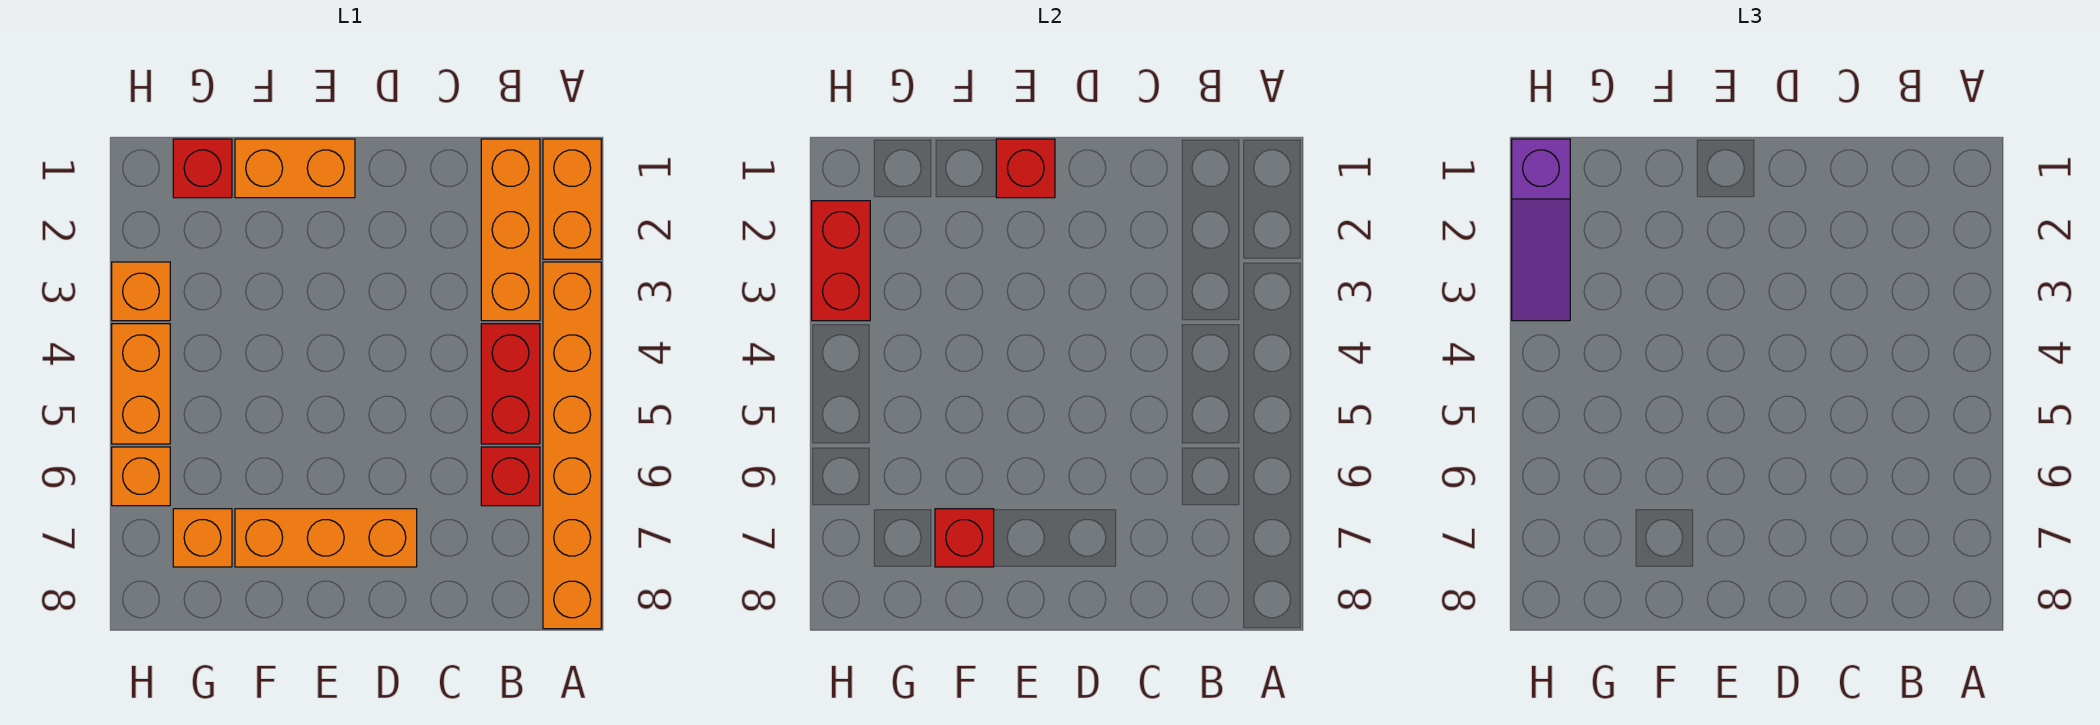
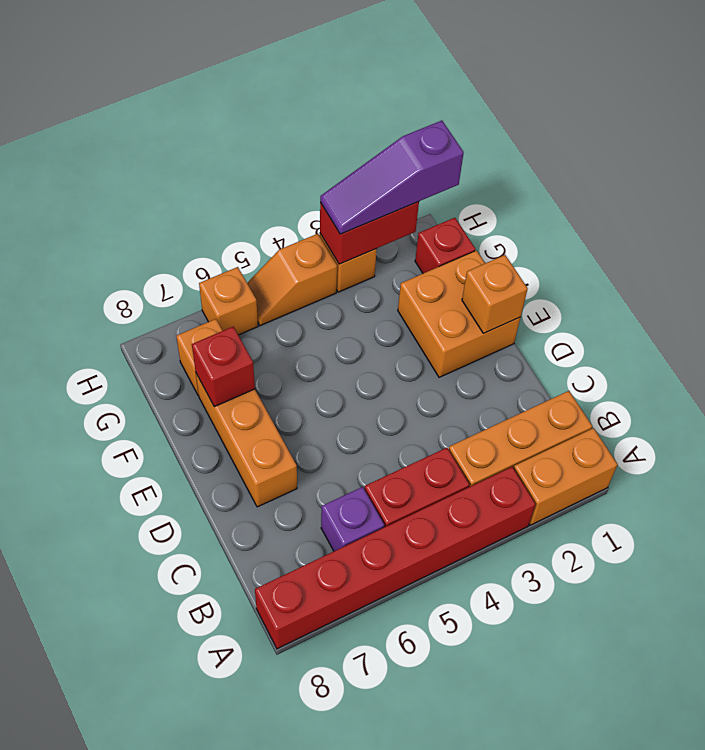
orange brick A3:A8 level 1 -> red brick A3:A8 level 1
red brick B6 level 1 -> purple brick B6 level 1
orange brick E1:F1 level 1 -> orange brick E1:F2 level 1
red brick E1 level 2 -> orange brick E1 level 2
orange brick H4:H5 level 1 -> orange slope H4:H5 level 1 top 4

